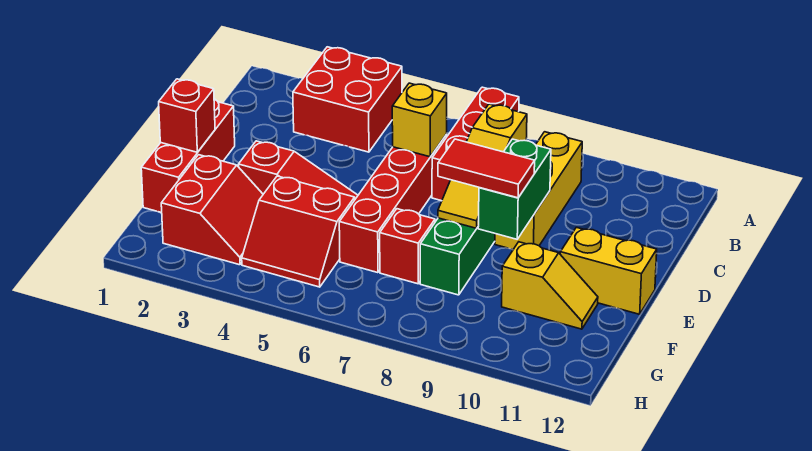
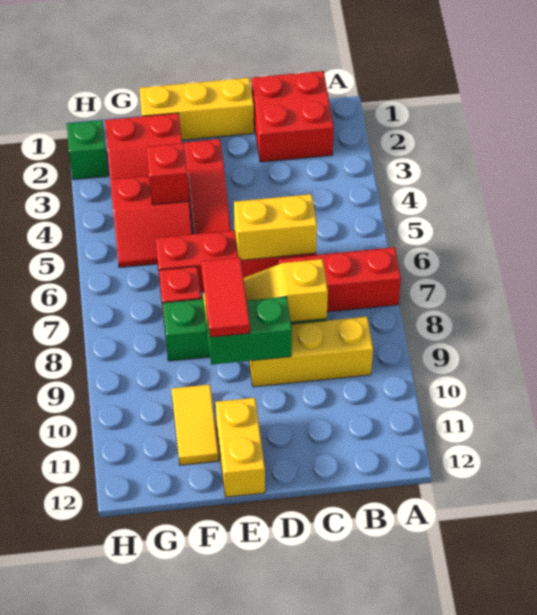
red brick A3:B4 level 1 -> red brick B1:C2 level 1
yellow brick C6 level 2 -> yellow brick C6:D6 level 2
red brick D1:F1 level 1 -> yellow brick D1:F1 level 1
red brick E1 level 2 -> red brick F4 level 2
red slope F4:G5 level 1 top F -> red slope F4:G5 level 1 top 4
yellow slope F10:F11 level 1 top 10 -> yellow tile F10:F11 level 1
none -> green brick H2 level 1

